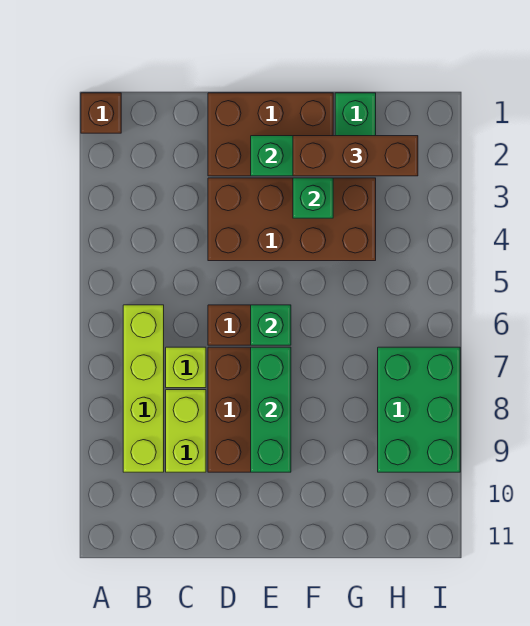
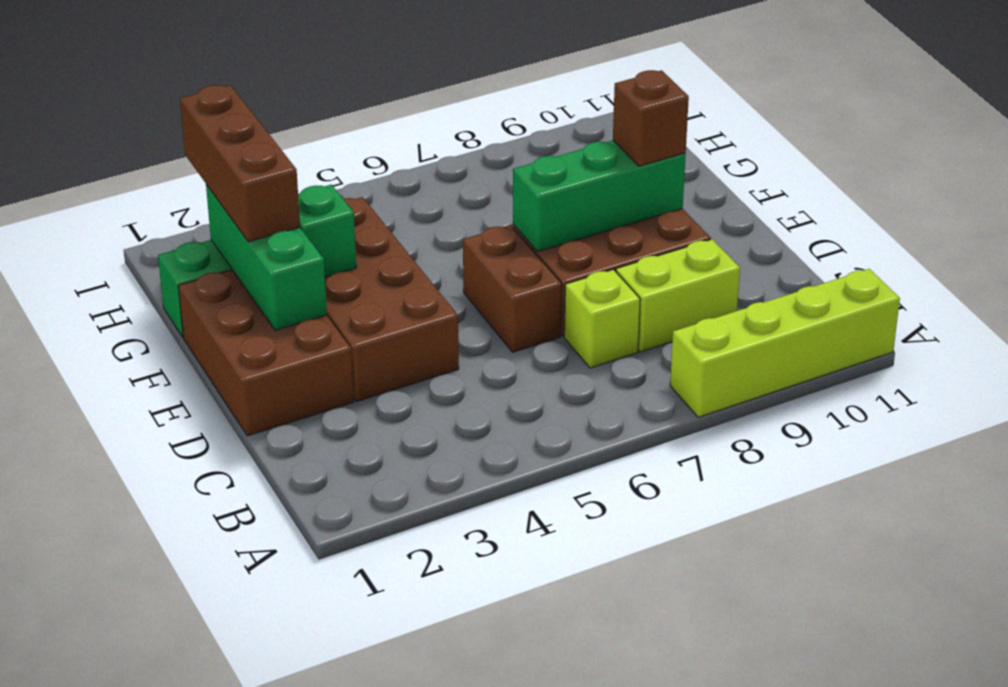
brown brick A1 level 1 -> brown brick E9 level 3
lime brick B6:B9 level 1 -> lime brick A8:A11 level 1
green brick E6 level 2 -> none
green brick H7:I9 level 1 -> none

